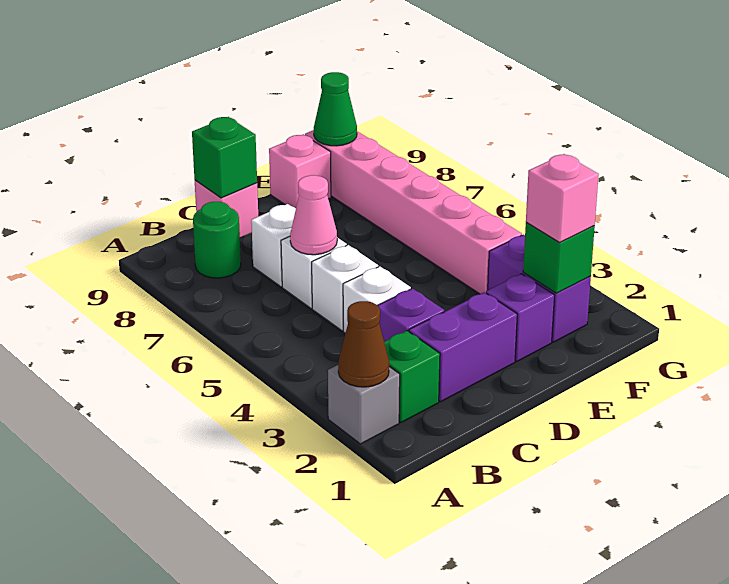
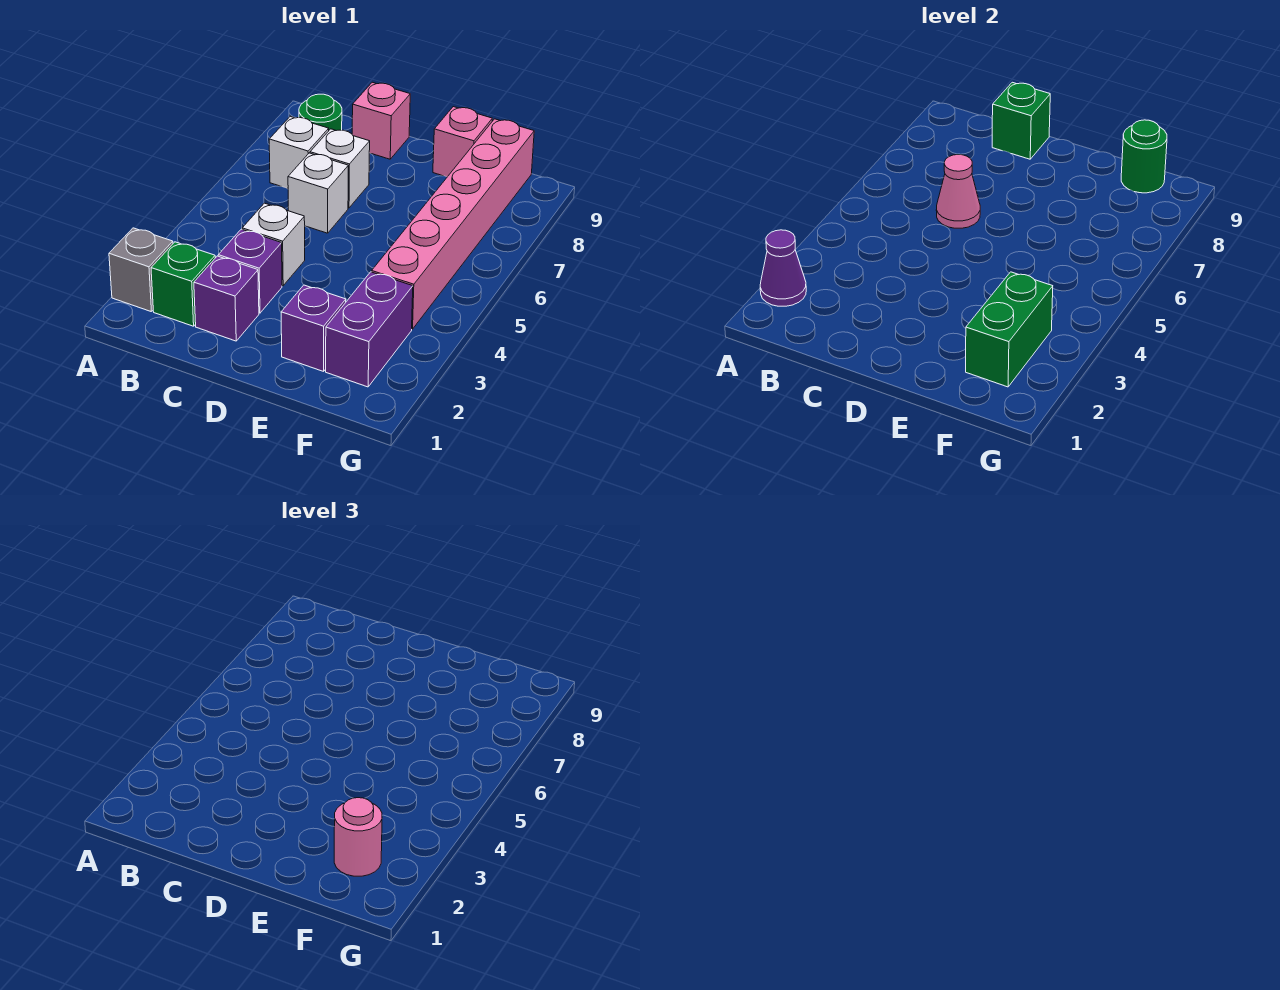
brown cone A2 level 2 -> purple cone A2 level 2
purple brick C2:D2 level 1 -> purple brick C2 level 1
white brick C5 level 1 -> white brick B7 level 1
green brick F2 level 2 -> green brick F2:F3 level 2
pink brick F2 level 3 -> pink round brick F2 level 3
green cone F9 level 2 -> green round brick F9 level 2

